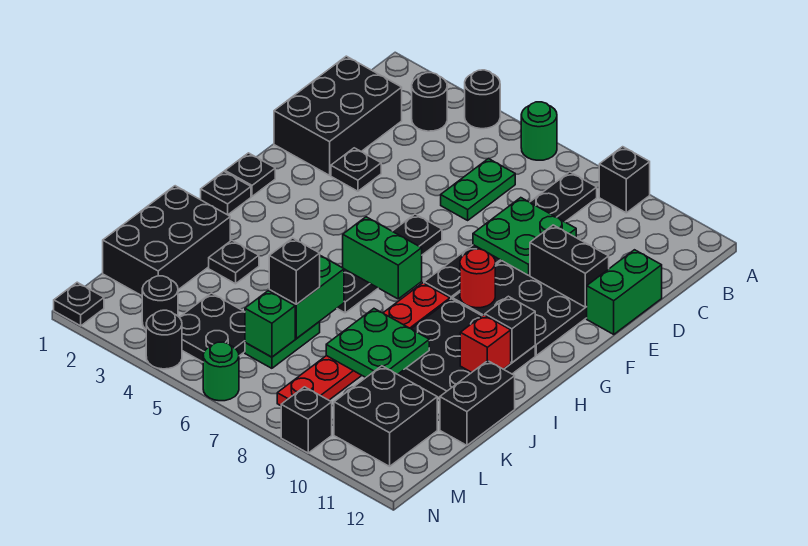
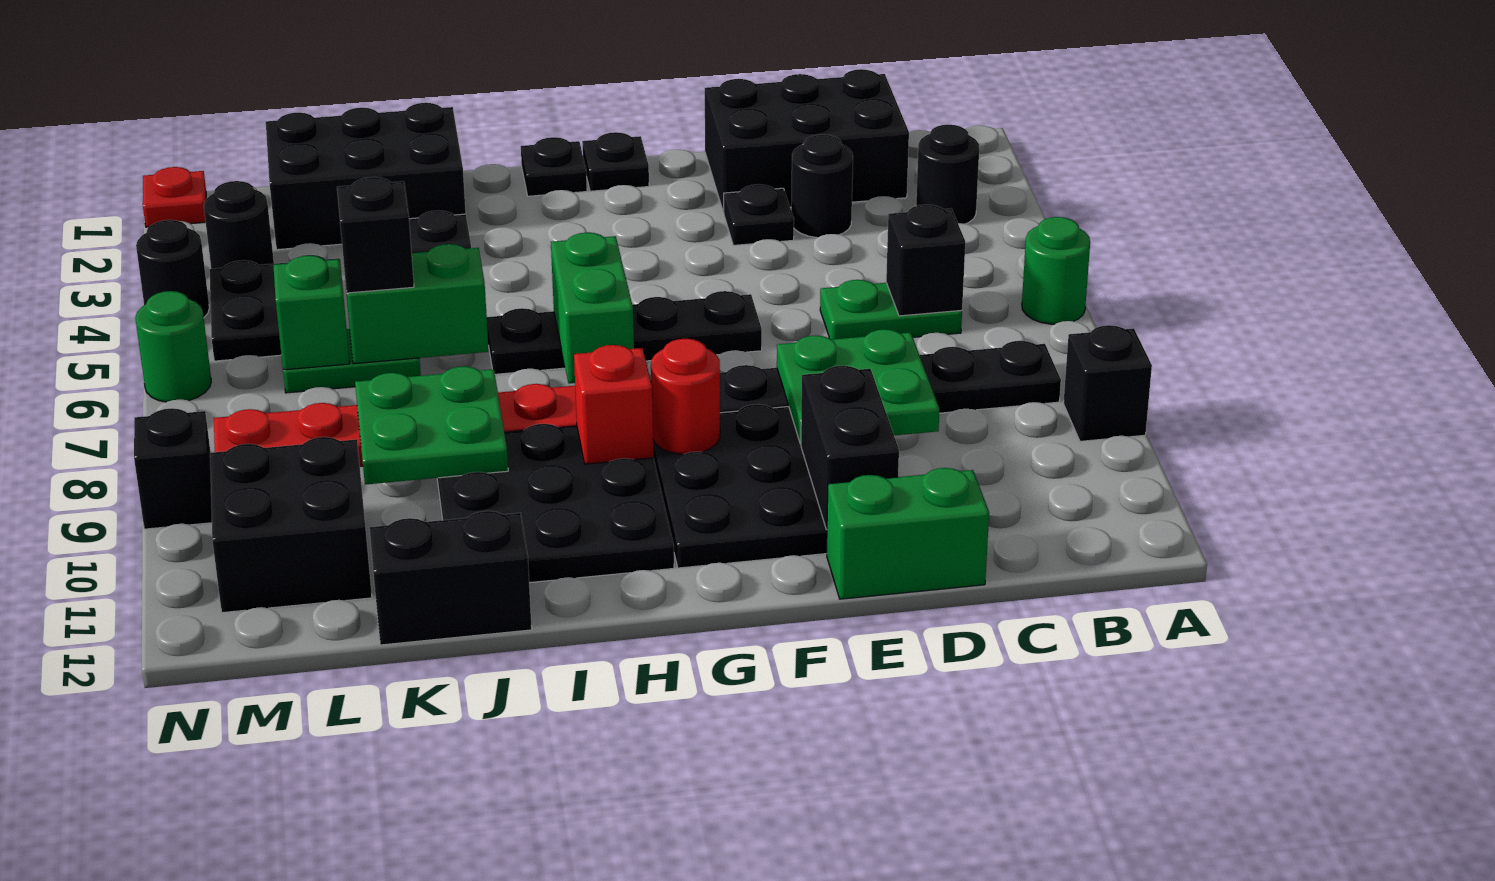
black round brick A4 level 1 -> black round brick D3 level 1
black brick H11 level 2 -> black brick C6 level 2
red brick I11 level 2 -> red brick H9 level 2
black plate N1 level 1 -> red plate N1 level 1

